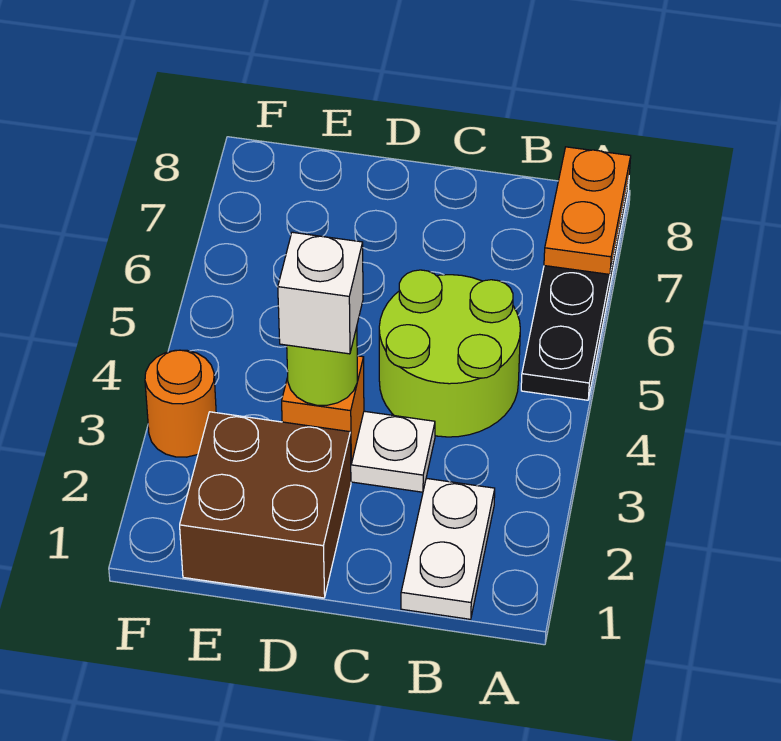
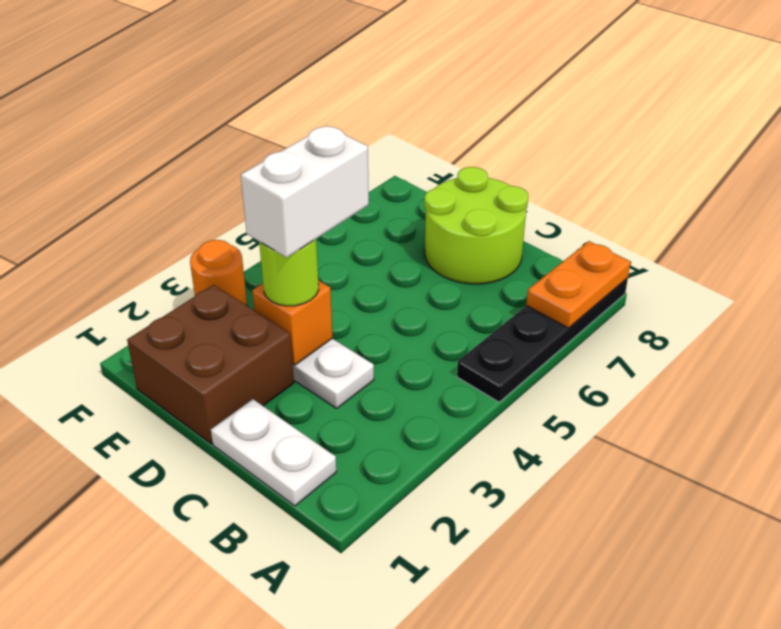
white plate B1:B2 level 1 -> white plate B1:C1 level 1
lime round brick B4:C5 level 1 -> lime round brick C7:D8 level 1
white brick D3 level 4 -> white brick D3:D4 level 4

